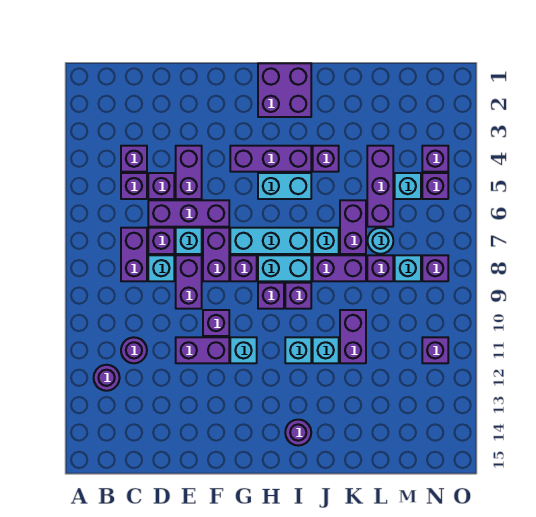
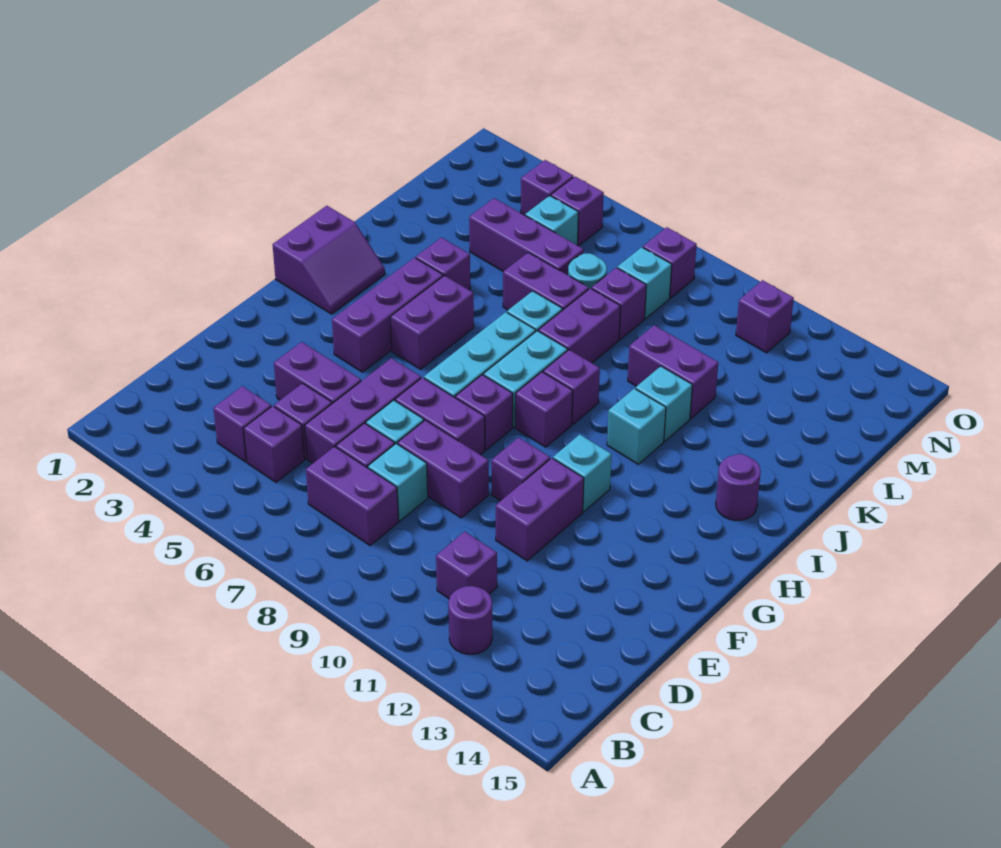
purple round brick C11 level 1 -> purple brick C11 level 1
purple brick H1:I2 level 1 -> purple slope H1:I2 level 1 top 1
cyan brick H5:I5 level 1 -> purple brick H5:I5 level 1

